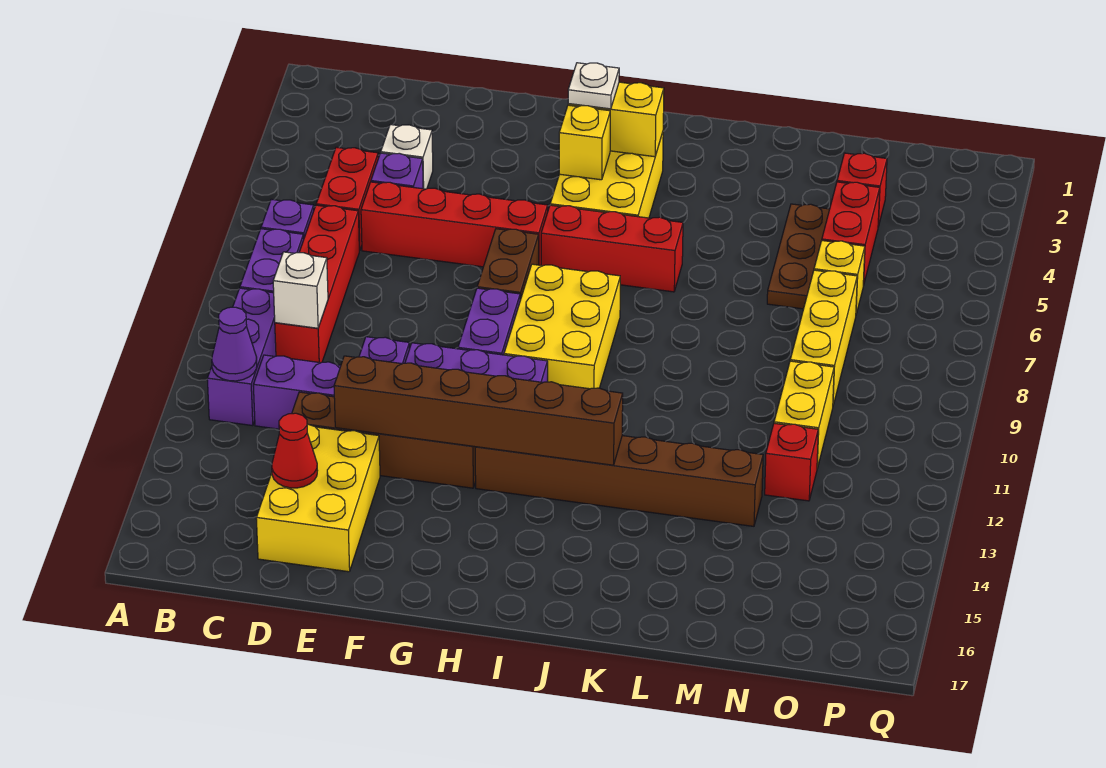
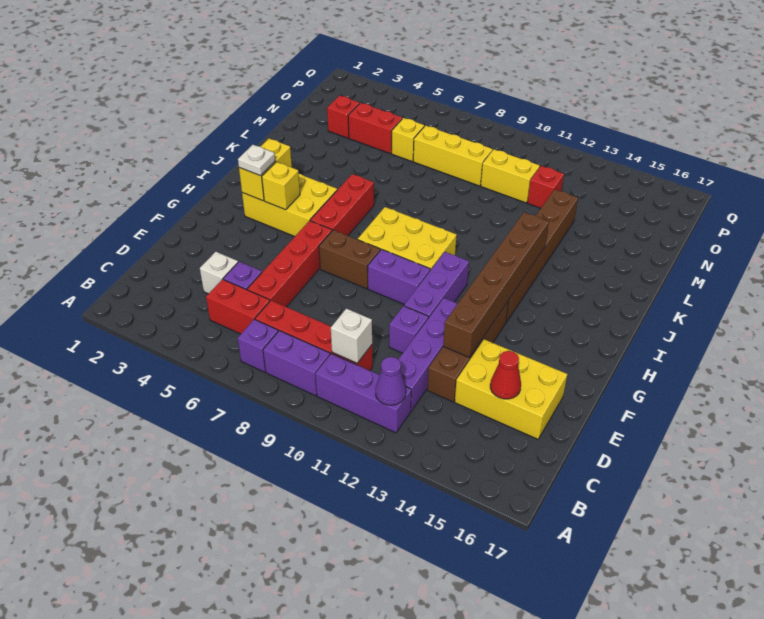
brown plate M4:M6 level 1 -> none

